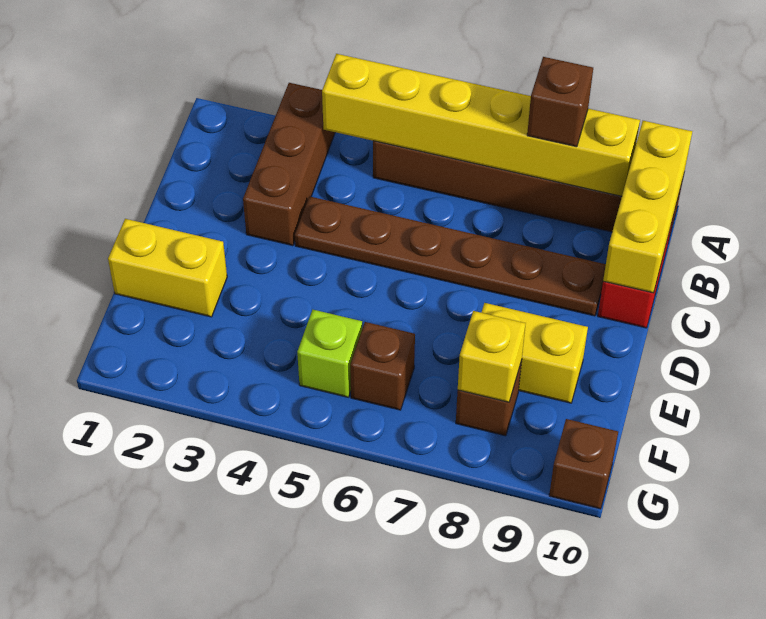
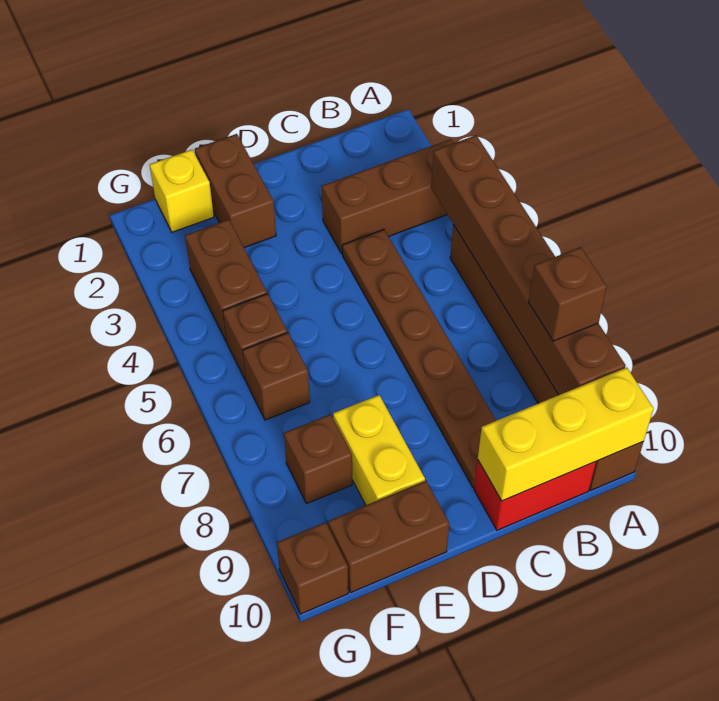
yellow brick A4:A9 level 2 -> brown brick A4:A9 level 2
yellow brick E1:E2 level 1 -> brown brick E1:E2 level 1
none -> brown brick E10:F10 level 1
none -> brown brick F3:F4 level 1
lime brick F5 level 1 -> brown brick F5 level 1
yellow brick F8 level 2 -> yellow brick F1 level 1

